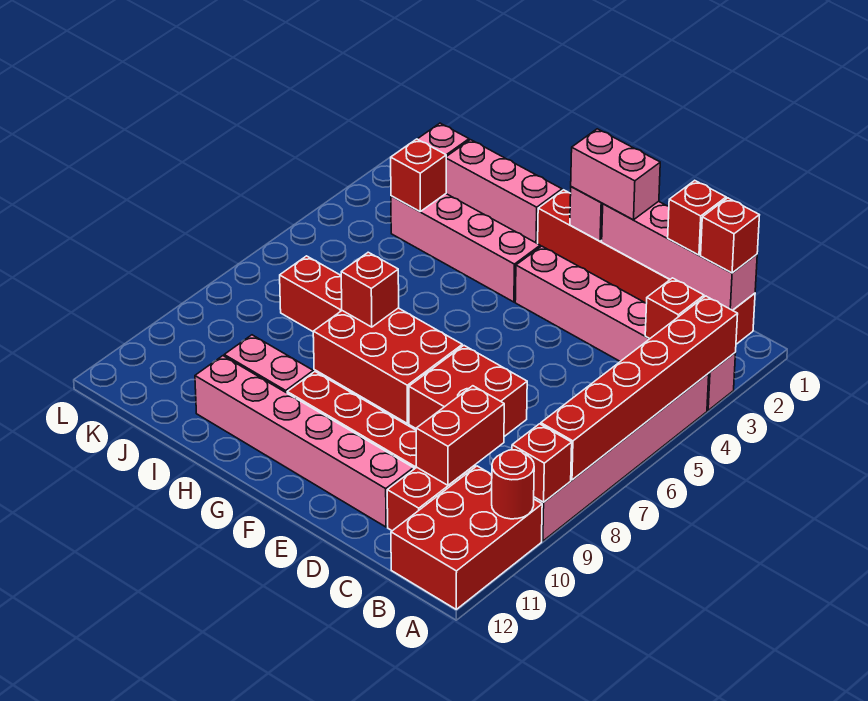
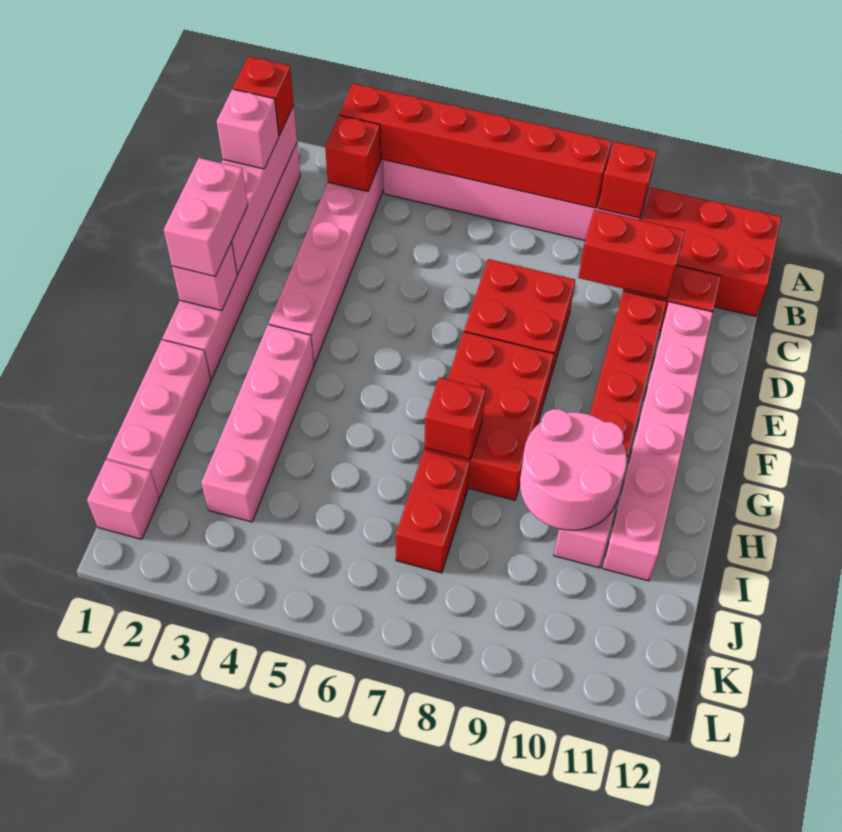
red round brick A10 level 2 -> none
red brick B1:G1 level 1 -> pink brick B1:G1 level 1
red brick C1 level 3 -> pink brick C1 level 3
none -> pink round brick H9:I10 level 2
red brick J3 level 2 -> none

